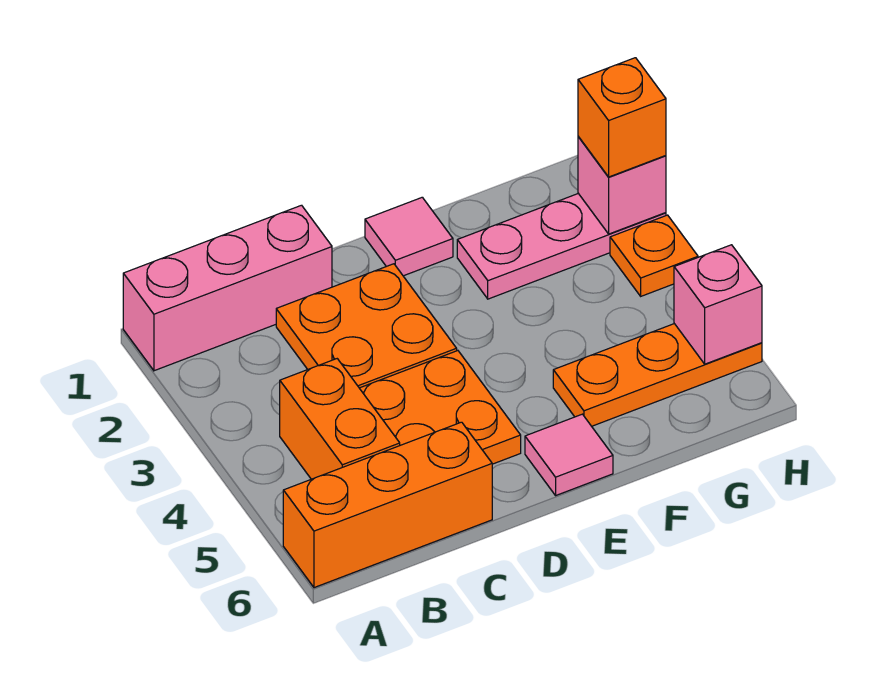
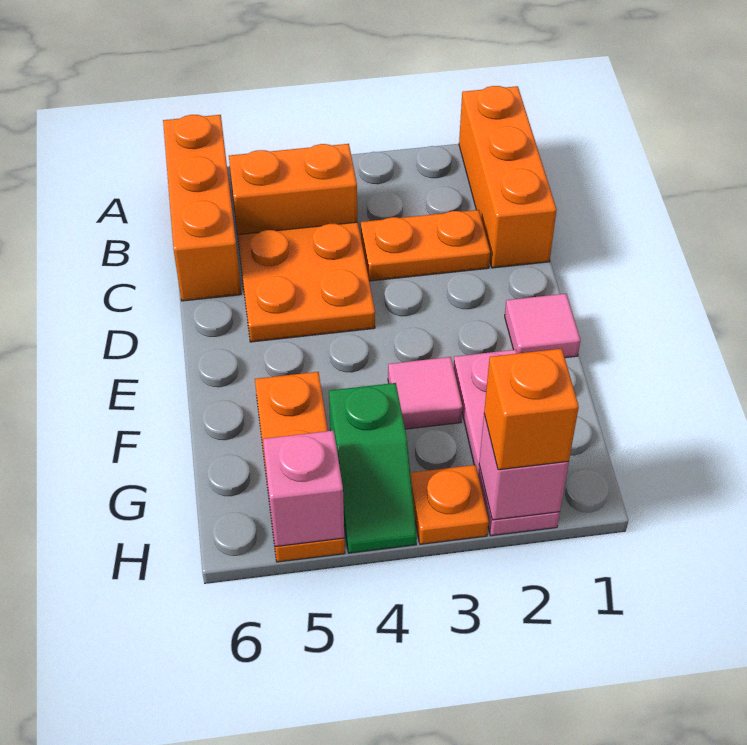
pink brick A1:C1 level 1 -> orange brick A1:C1 level 1
orange plate C2:D3 level 1 -> orange plate C2:C3 level 1
pink tile E6 level 1 -> pink tile F3 level 1
none -> green slope G4:H4 level 1 top G

